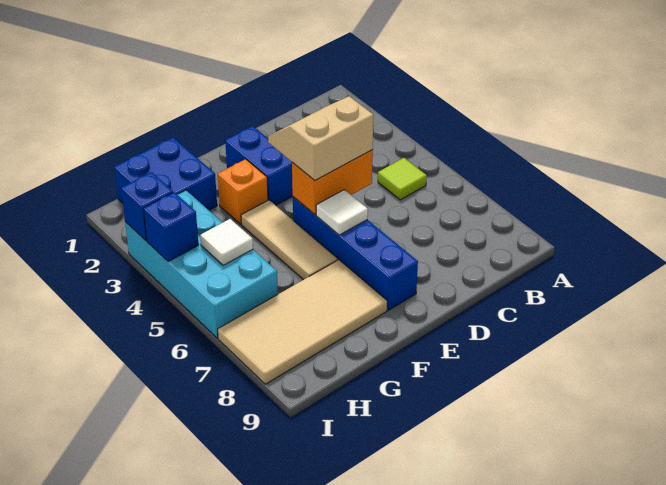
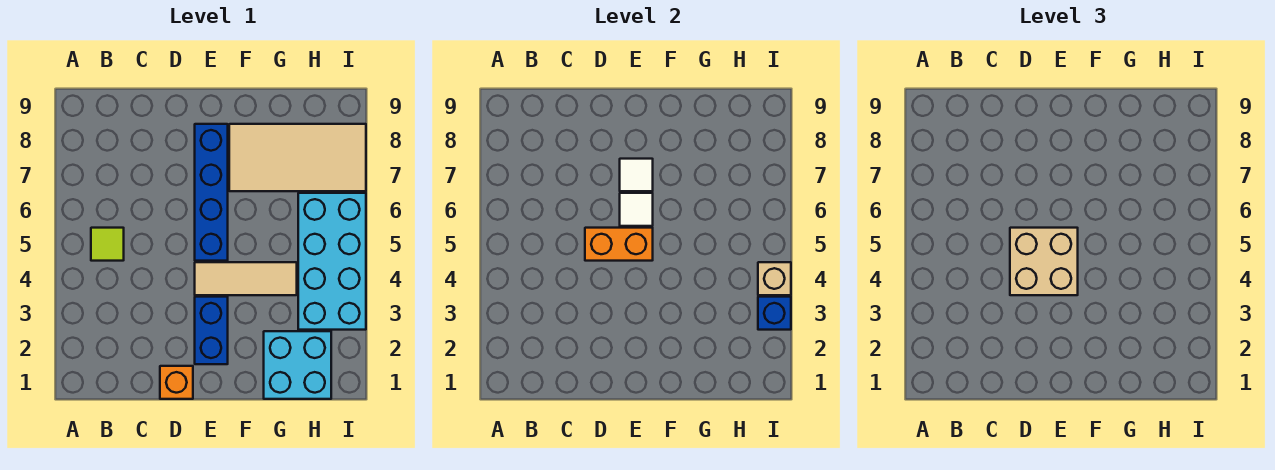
tan slope D4:E5 level 3 top 5 -> tan brick D4:E5 level 3
orange brick F3 level 1 -> orange brick D1 level 1
tan tile F4:F6 level 1 -> tan tile E4:G4 level 1
blue brick G1:H2 level 1 -> cyan brick G1:H2 level 1
white tile H5 level 2 -> white tile E7 level 2
blue brick I4 level 2 -> tan brick I4 level 2

